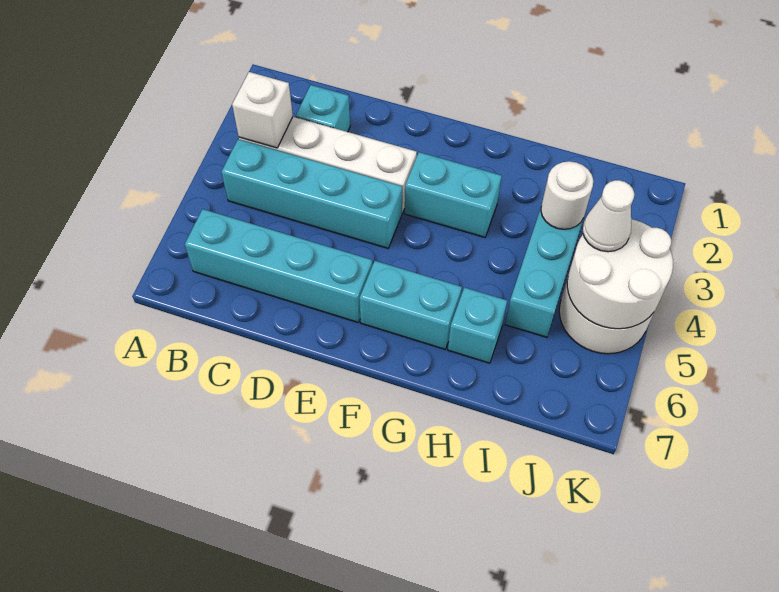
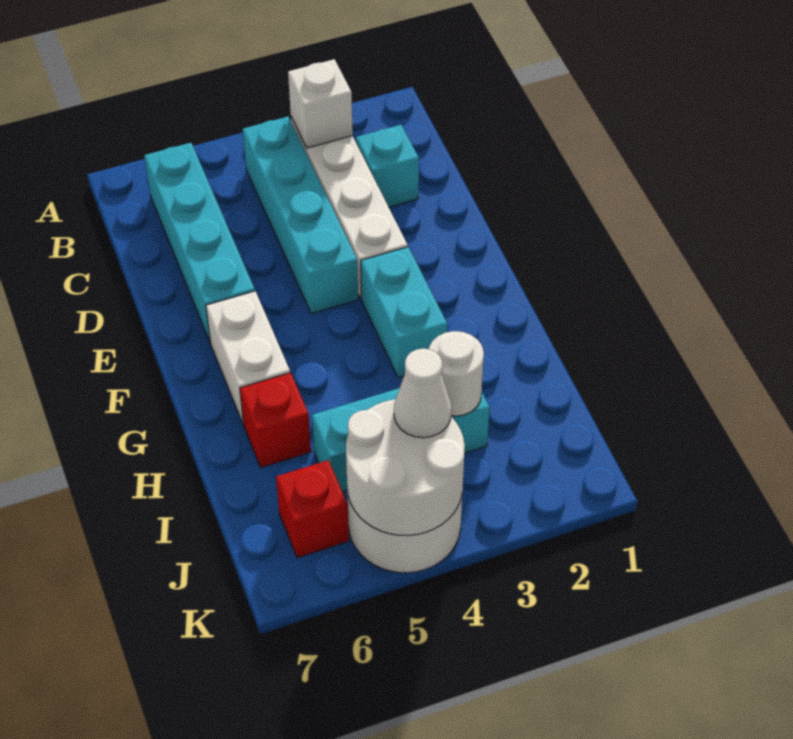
cyan brick F6:G6 level 1 -> white brick F6:G6 level 1
cyan brick H6 level 1 -> red brick H6 level 1
none -> red brick J6 level 1

